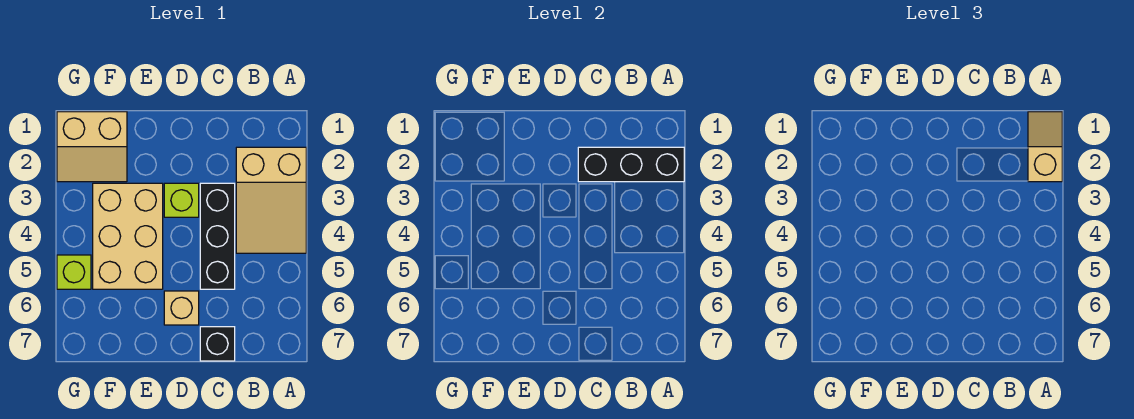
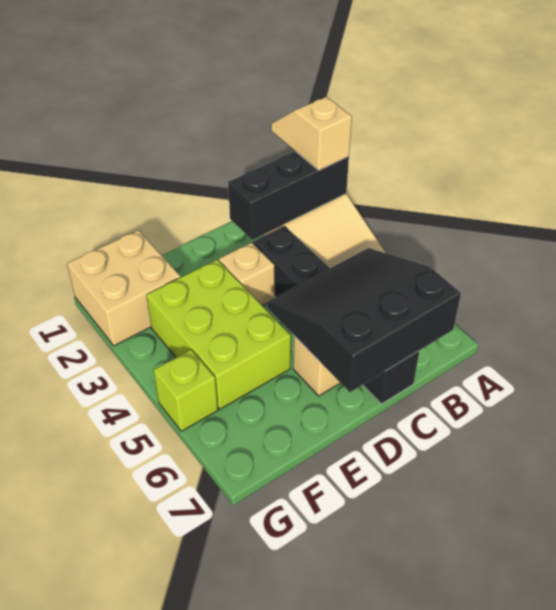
none -> black slope B5:D7 level 2 top 7
lime brick D3 level 1 -> tan brick D3 level 1
tan brick E3:F5 level 1 -> lime brick E3:F5 level 1
tan slope F1:G2 level 1 top 1 -> tan brick F1:G2 level 1

